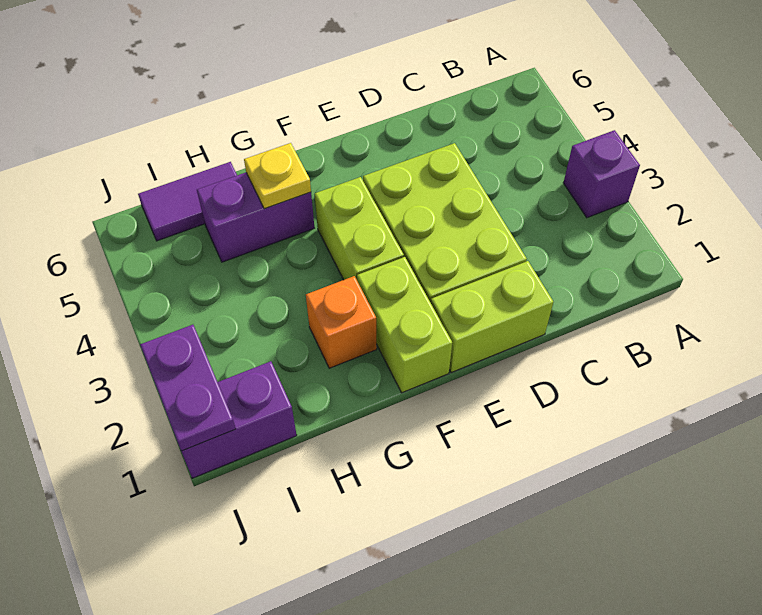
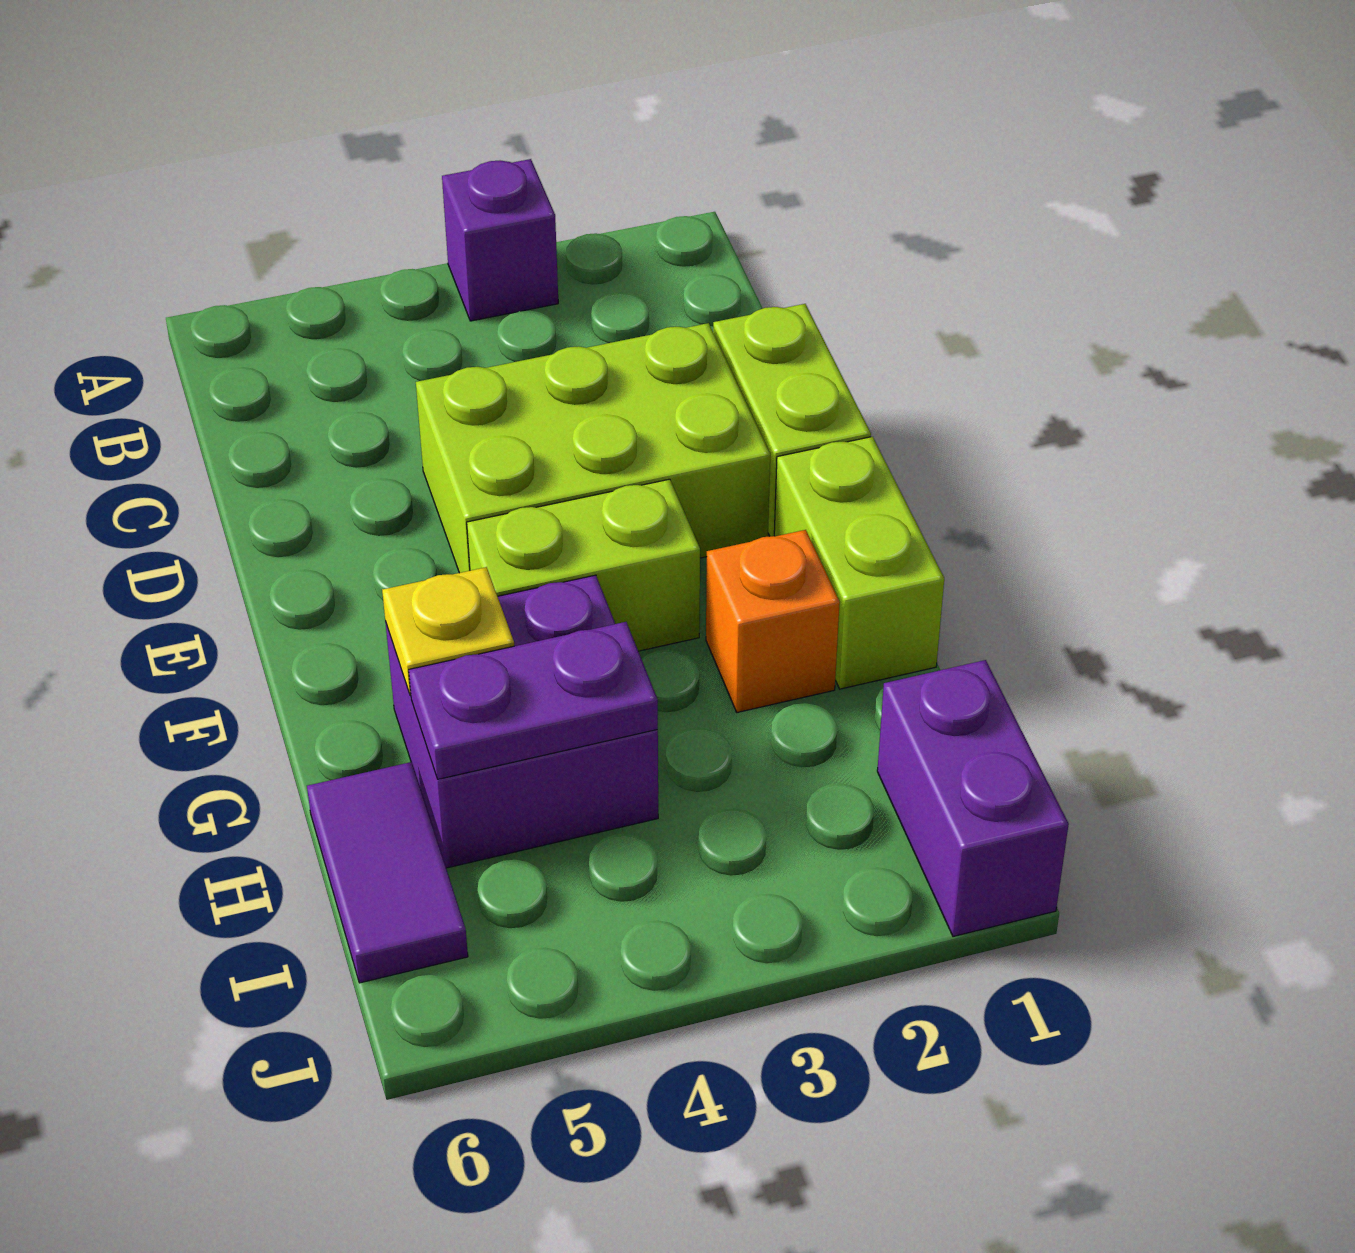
lime brick F1:F2 level 1 -> lime brick F1:G1 level 1
purple brick G5:H5 level 1 -> purple brick G4:H5 level 1
purple plate J1:J2 level 2 -> purple plate H4:H5 level 2

